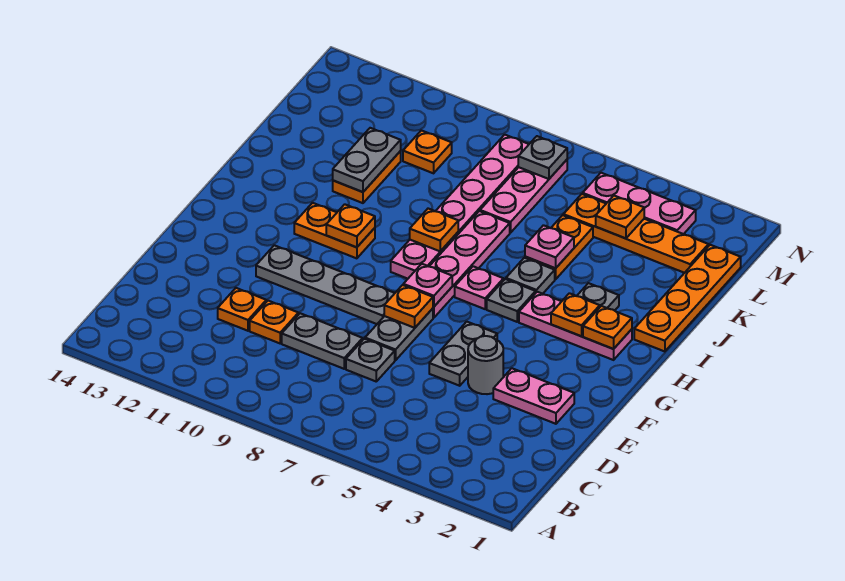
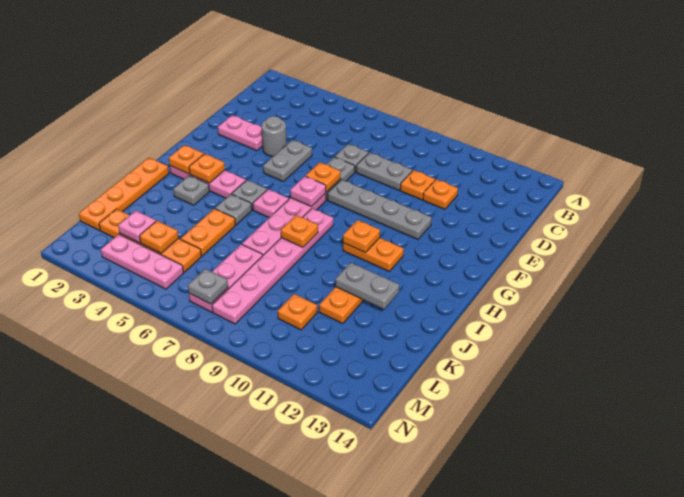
pink plate J5 level 2 -> pink plate L3 level 2
grey plate J11:K11 level 2 -> grey plate J11:J12 level 2

